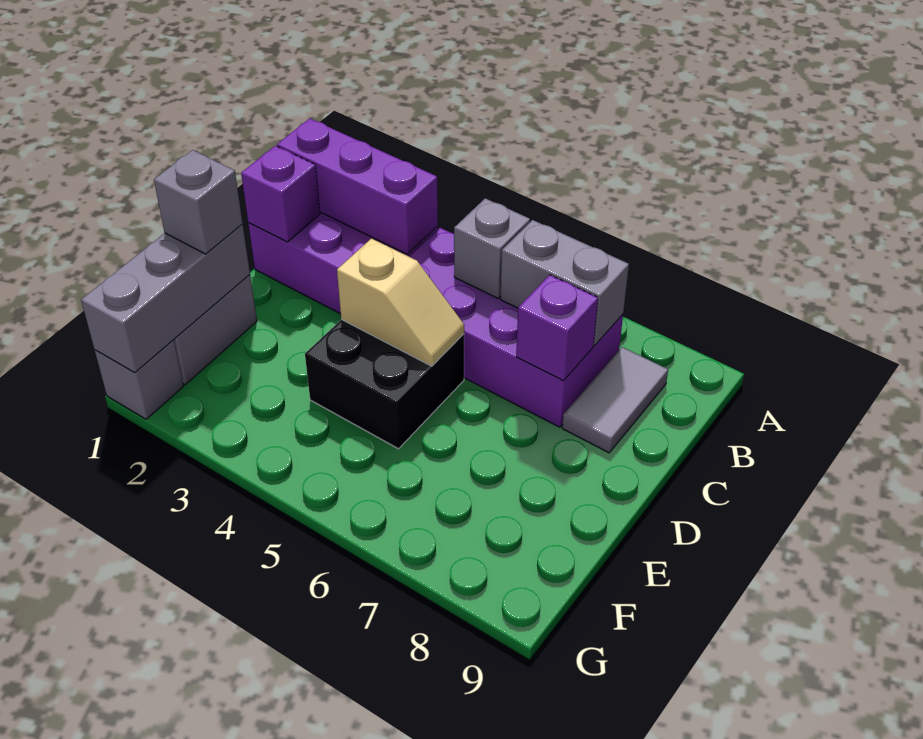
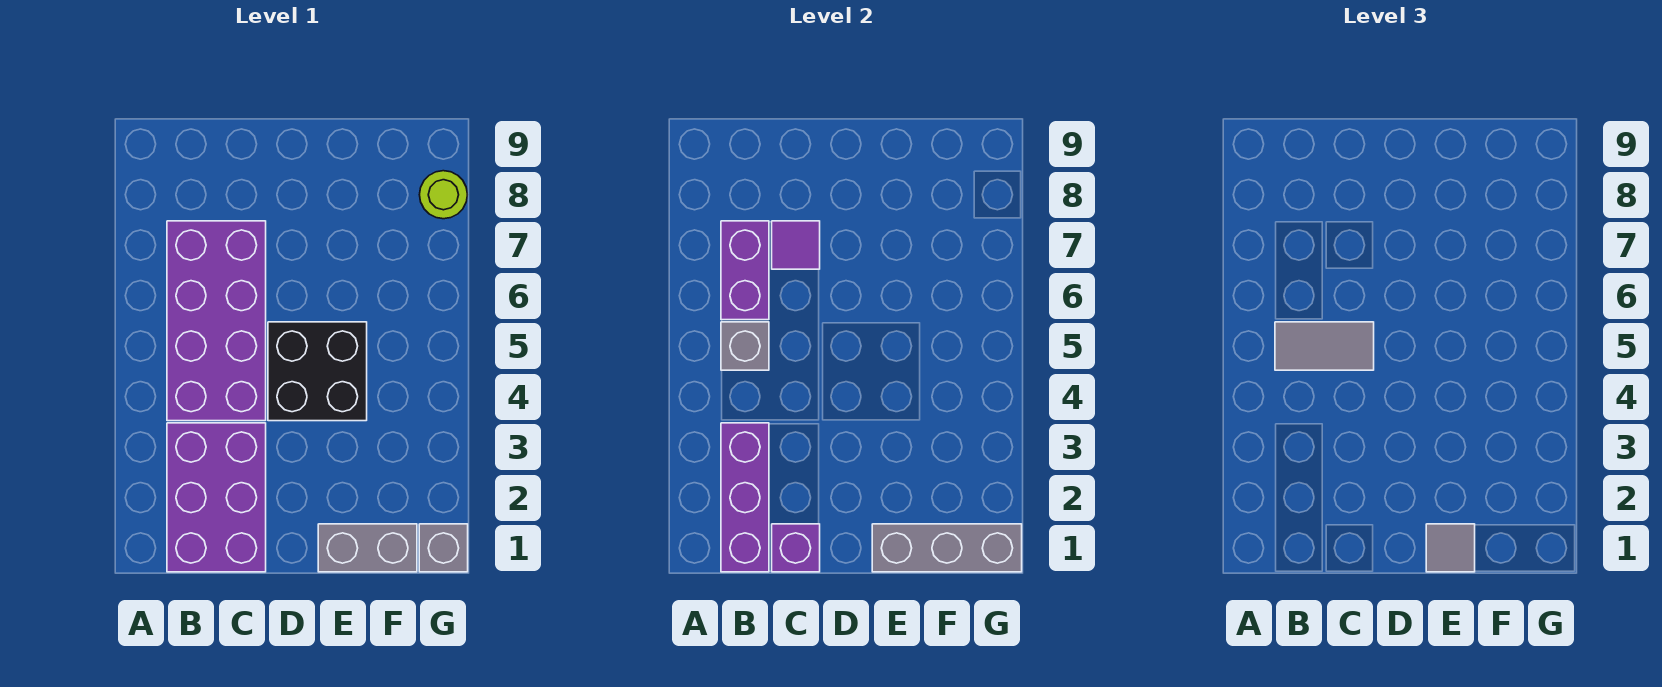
grey brick B6:B7 level 2 -> purple brick B6:B7 level 2
grey tile B8:C8 level 1 -> grey tile B5:C5 level 3
purple brick C7 level 2 -> purple tile C7 level 2
tan slope D4:D5 level 2 top 4 -> none
grey brick E1 level 3 -> grey tile E1 level 3
none -> lime round brick G8 level 1

